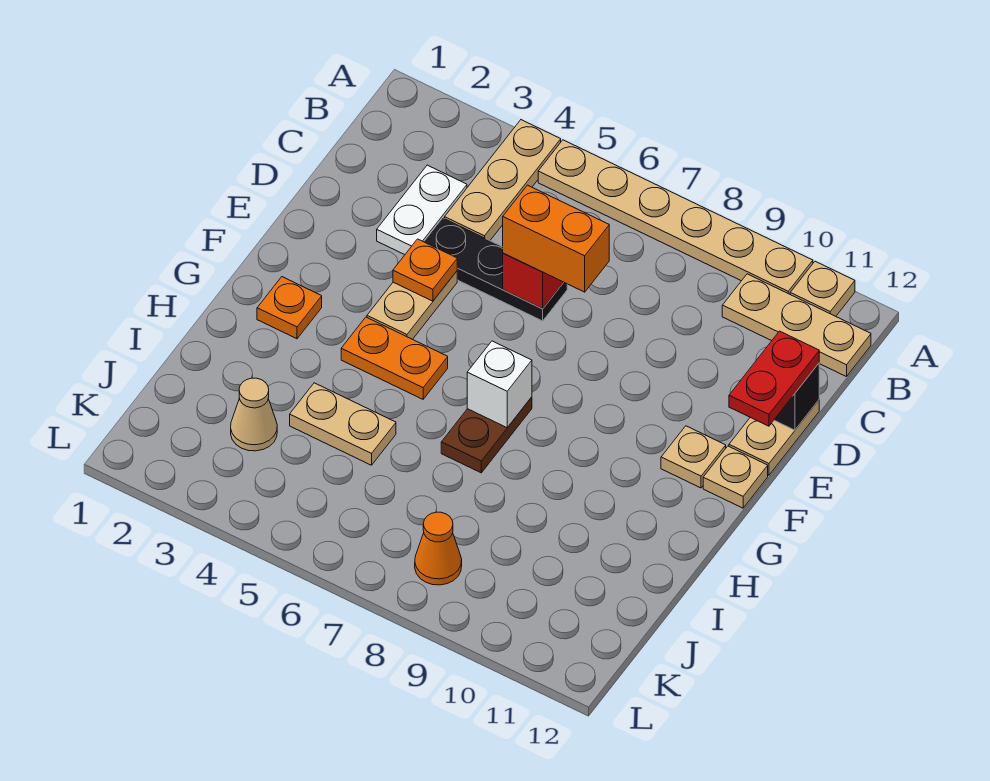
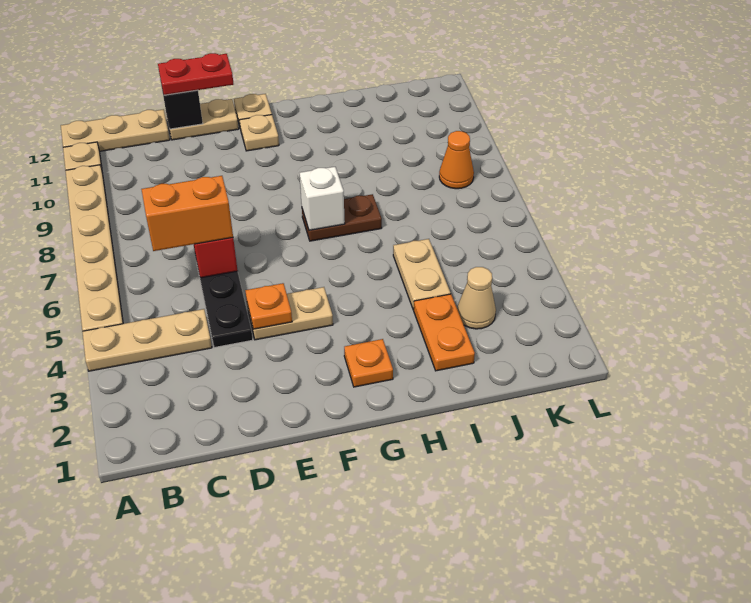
tan plate B10:B12 level 1 -> tan plate A12:C12 level 1
white plate C3:D3 level 1 -> none
orange brick D6:D7 level 3 -> orange brick C6:D6 level 3
orange plate G4:G5 level 1 -> orange plate I2:I3 level 1

